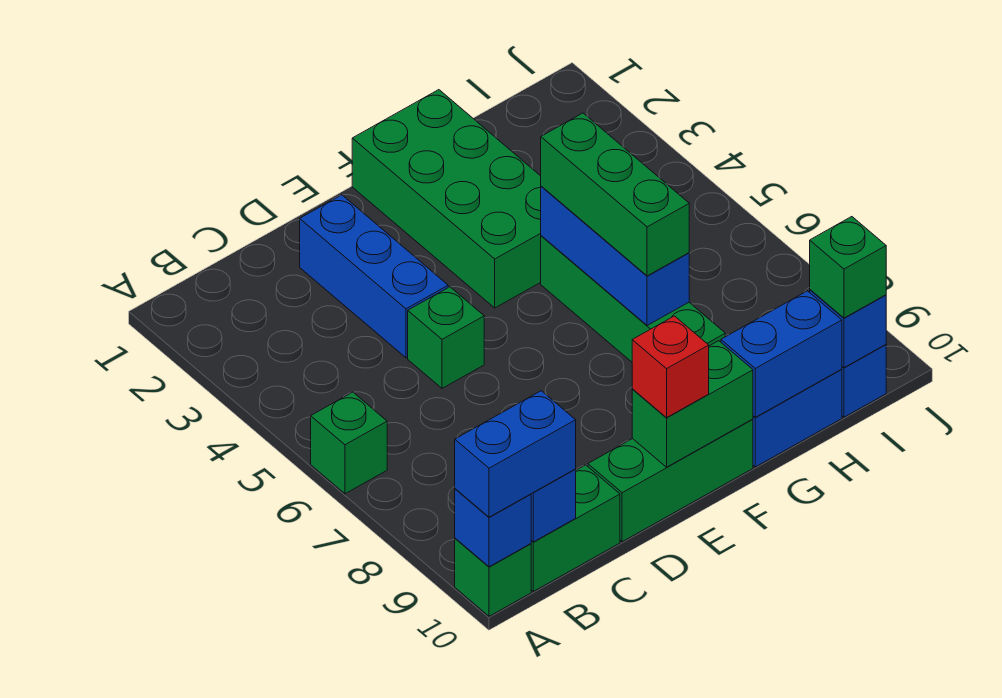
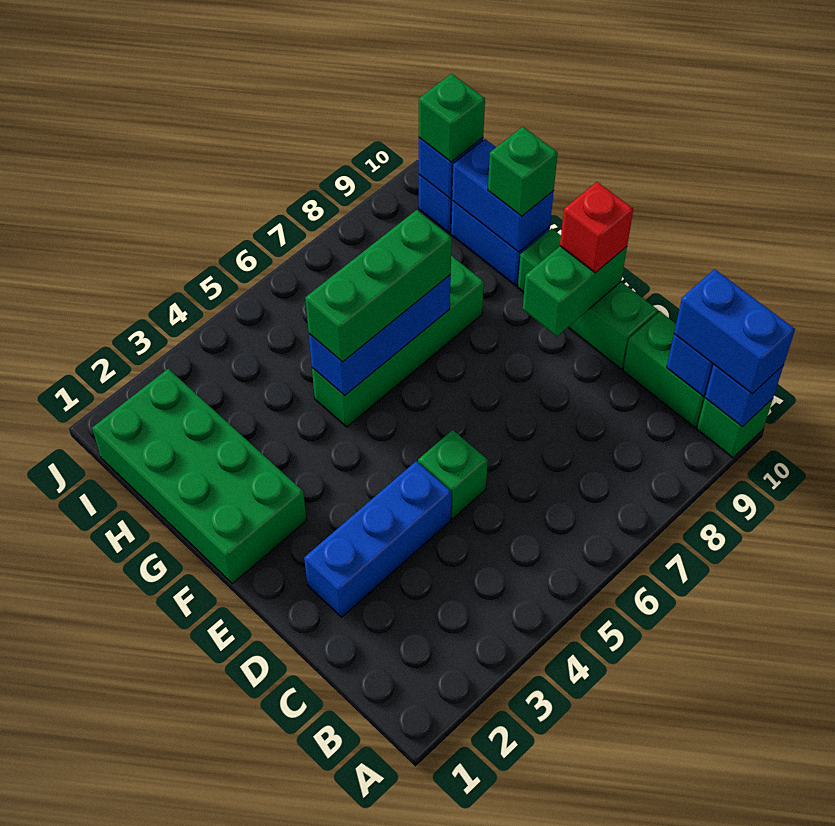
green brick A6 level 1 -> green brick G10 level 3
green brick E10:F10 level 2 -> green brick E9:E10 level 2
green brick F1:G4 level 1 -> green brick F1:I2 level 1

